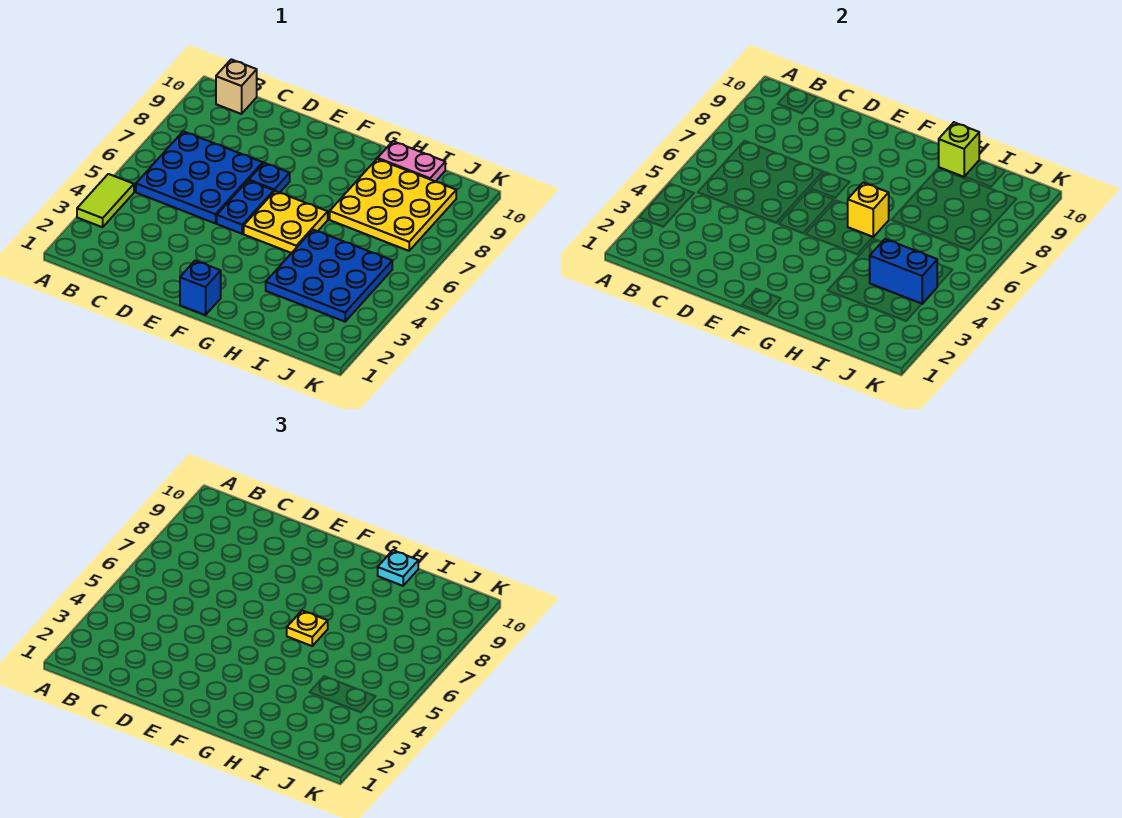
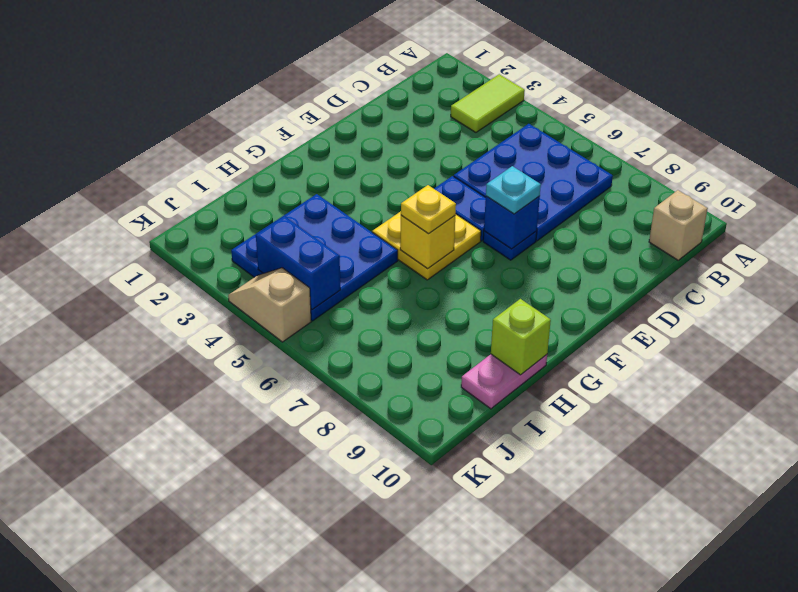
lime tile A3:A4 level 1 -> lime tile A3:B3 level 1
blue brick F1 level 1 -> blue brick E7 level 2
yellow plate H7:J9 level 1 -> none
cyan plate H10 level 3 -> cyan plate E7 level 3
blue brick I4:J4 level 2 -> blue brick J4:J5 level 2
none -> tan slope K4:K5 level 1 top 5

